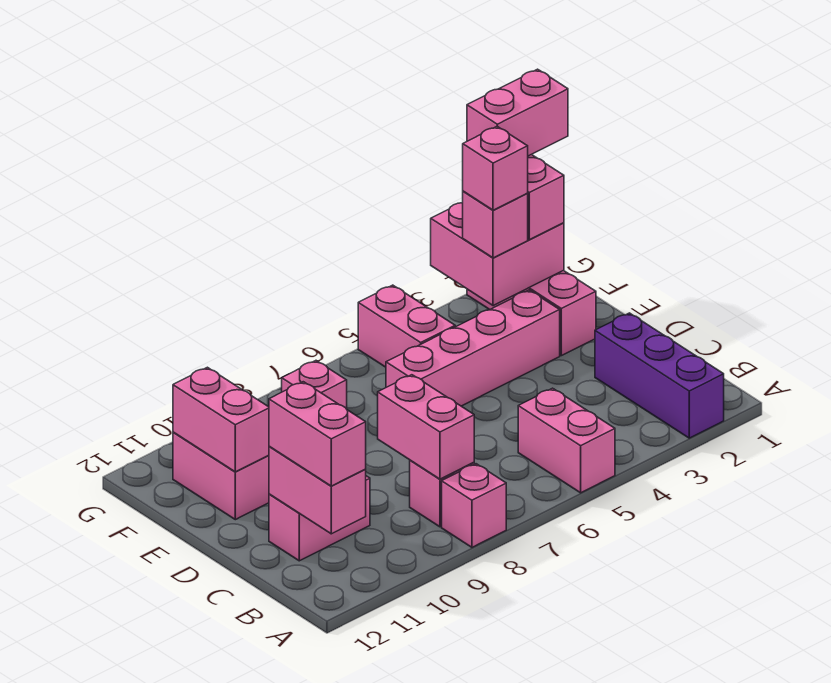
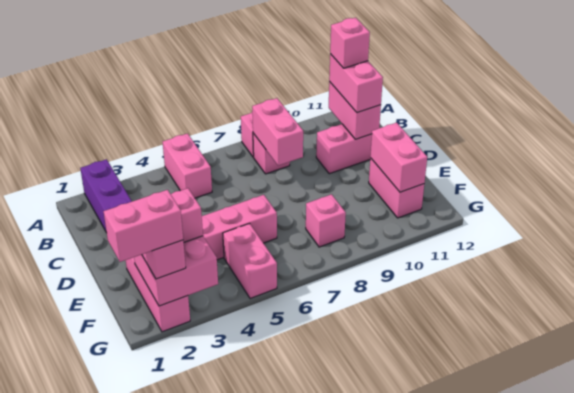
pink brick F3 level 4 -> pink brick B11 level 4

